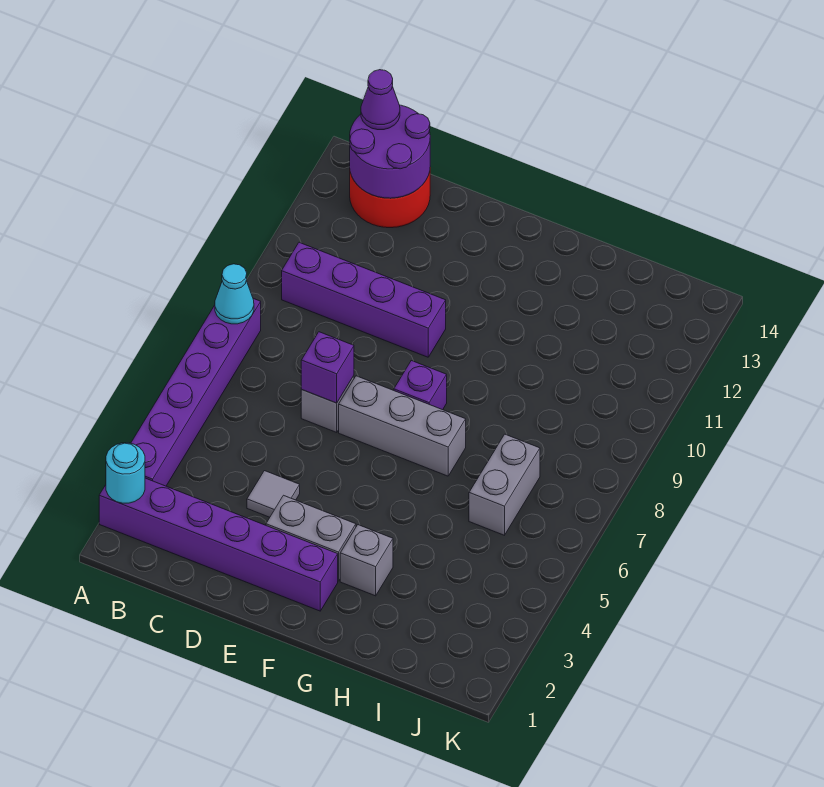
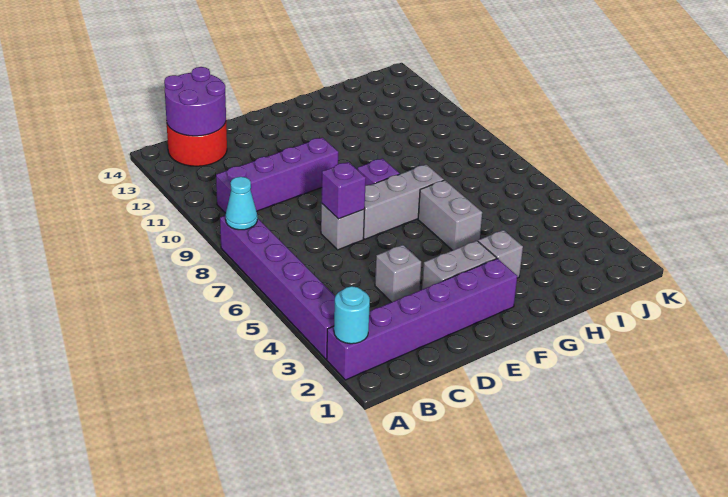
purple cone B14 level 3 -> none
grey tile D4 level 1 -> grey brick D4 level 1
grey brick I6:I7 level 1 -> grey brick G5:G6 level 1

